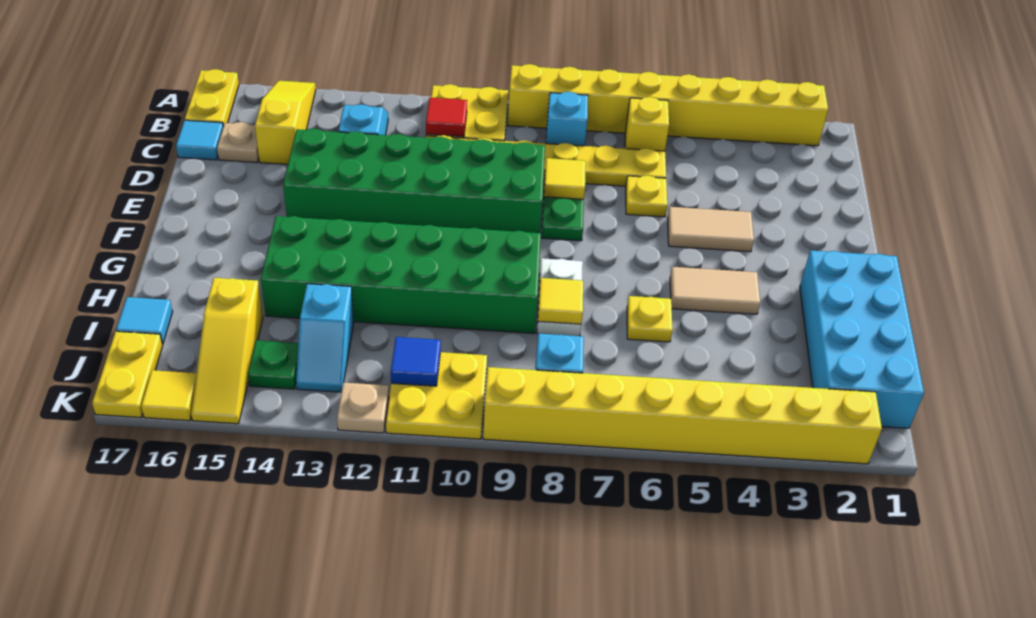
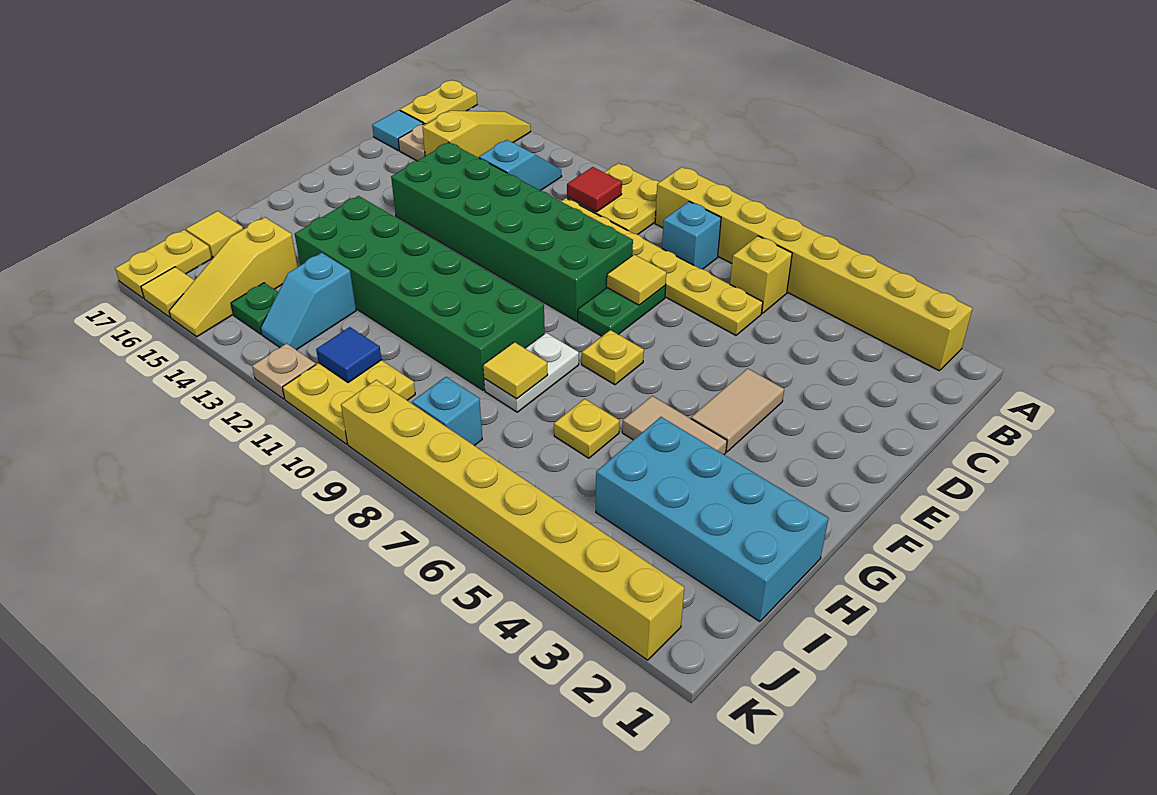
yellow plate D6 level 1 -> yellow plate F7 level 1
tan tile E4:E5 level 1 -> tan tile E4:F4 level 1
cyan brick G1:J2 level 1 -> cyan brick H1:I4 level 1
cyan tile I17 level 1 -> yellow tile I17 level 1

